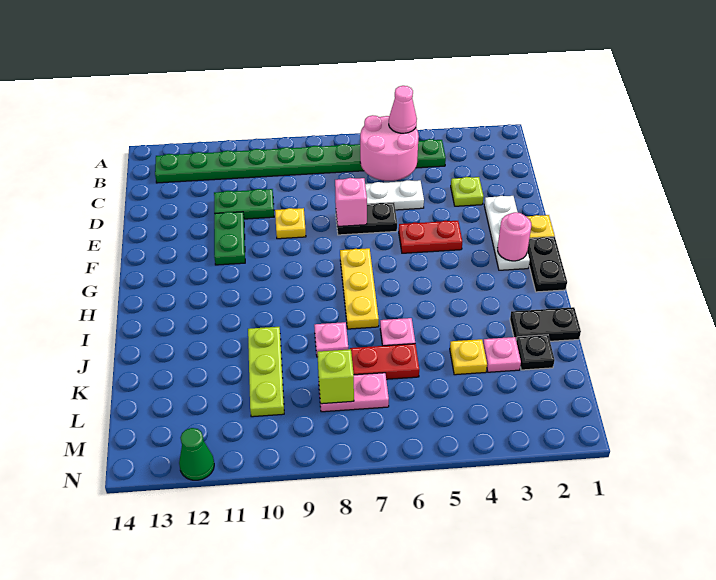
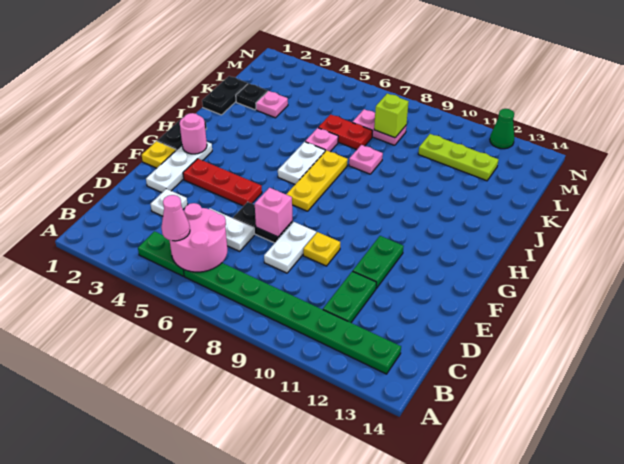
lime plate D3 level 1 -> white plate D3 level 1
none -> white plate D8:E8 level 1
green plate D10:D11 level 1 -> green plate C11:D11 level 1
red plate F4:F5 level 1 -> red plate F3:F5 level 1
none -> white plate H6:I6 level 1
black plate J1:J2 level 1 -> black plate J1:K1 level 1
lime plate J10:L10 level 1 -> lime plate L10:L12 level 1
yellow plate K4 level 1 -> none

